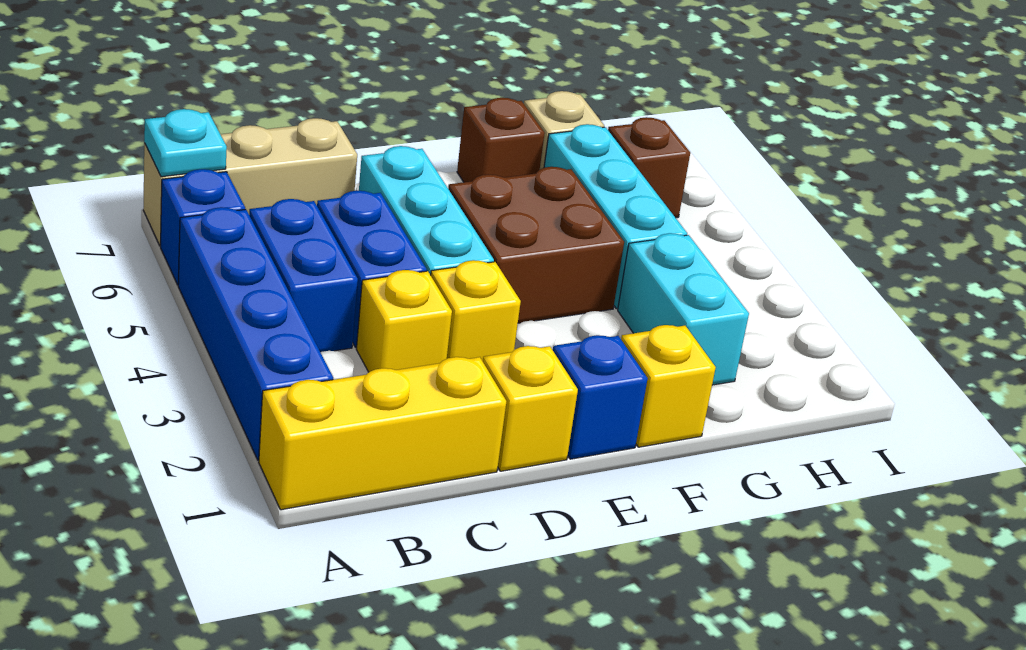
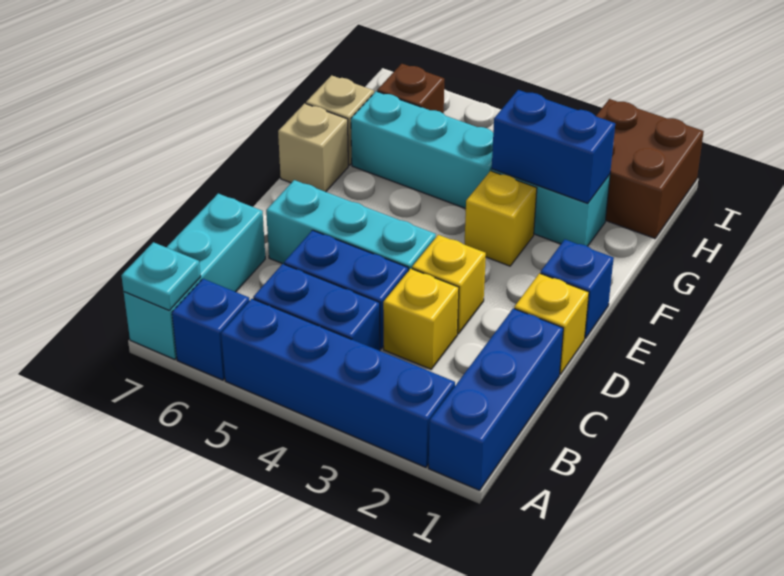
yellow brick A1:C1 level 1 -> blue brick A1:C1 level 1
tan brick A7:C7 level 1 -> cyan brick A7:C7 level 1
brown brick E4:F5 level 1 -> brown brick H1:I2 level 1
yellow brick F1 level 1 -> yellow brick F3 level 1
brown brick F7 level 1 -> tan brick F7 level 1
none -> blue brick G2:G3 level 2

